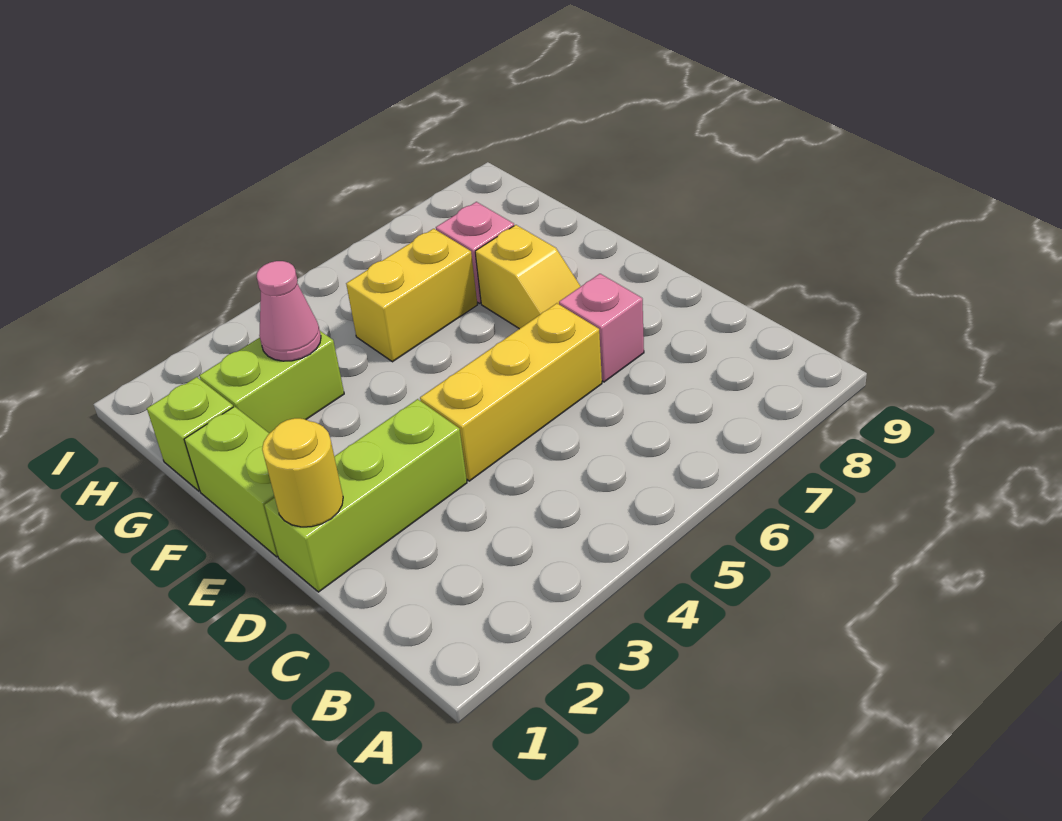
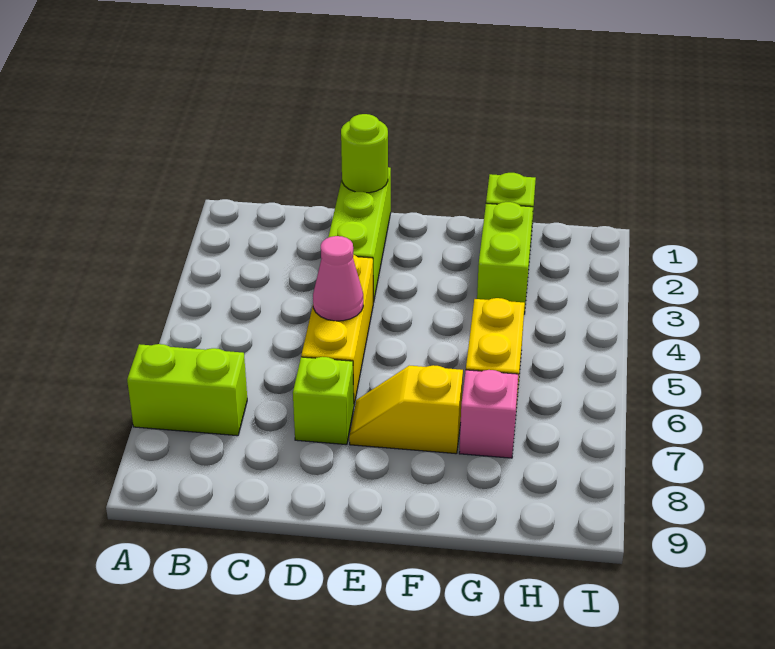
yellow round brick D1 level 2 -> lime round brick D1 level 2
pink brick D7 level 1 -> lime brick D7 level 1
lime brick E1:F1 level 1 -> lime brick A7:B7 level 1
pink cone G3 level 2 -> pink cone D5 level 2

